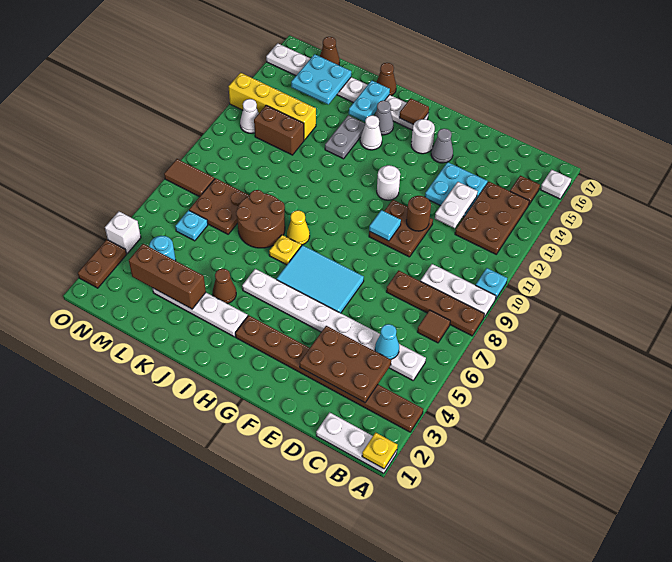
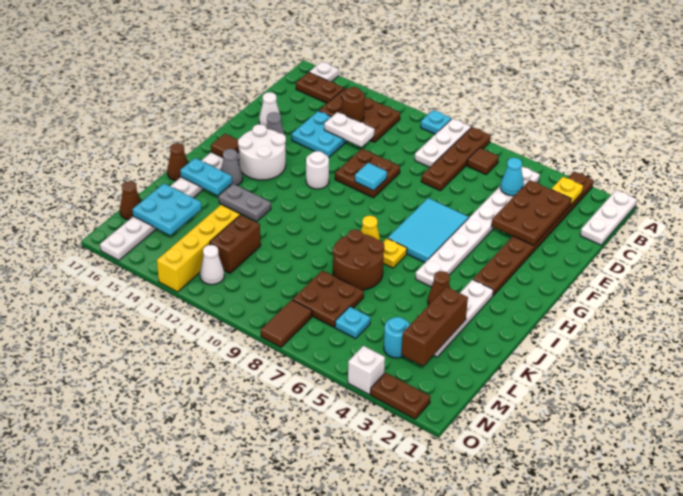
yellow plate A1 level 2 -> yellow plate B3 level 2
brown plate B15 level 1 -> brown plate B15:B16 level 1
brown round brick E11 level 2 -> brown round brick C13 level 2
white round brick G15 level 1 -> white round brick G14:H15 level 1
white cone I14 level 1 -> white cone E16 level 1

